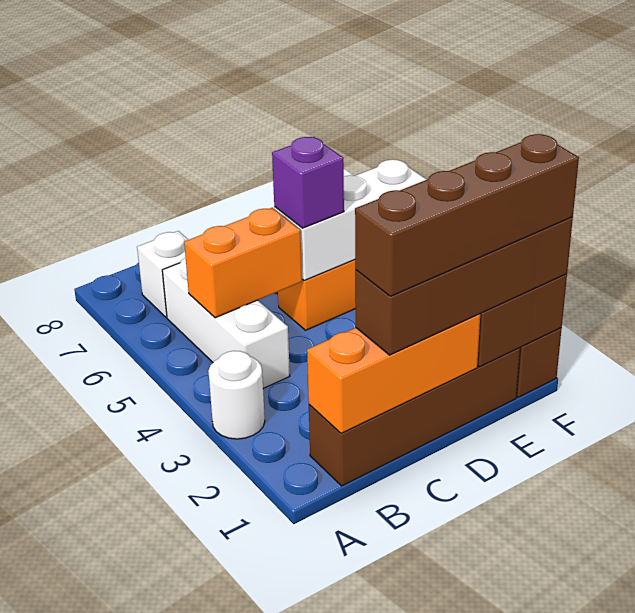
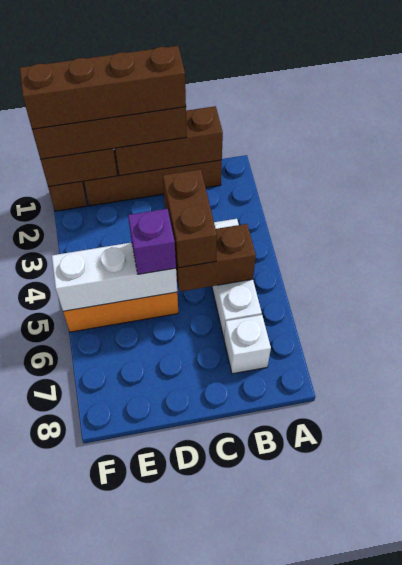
white round brick A3 level 1 -> none
orange brick B1:D1 level 2 -> brown brick B1:D1 level 2
orange brick B5:C5 level 2 -> brown brick B5:C5 level 2
none -> brown brick C4:C5 level 3

